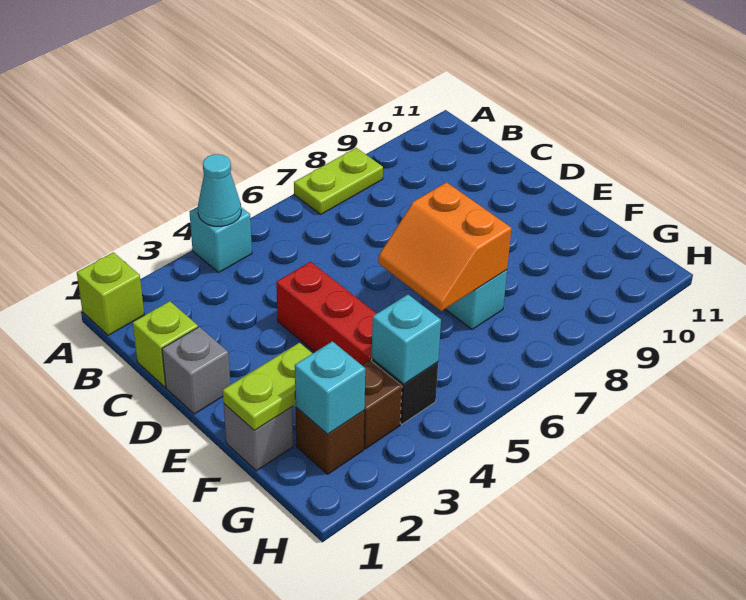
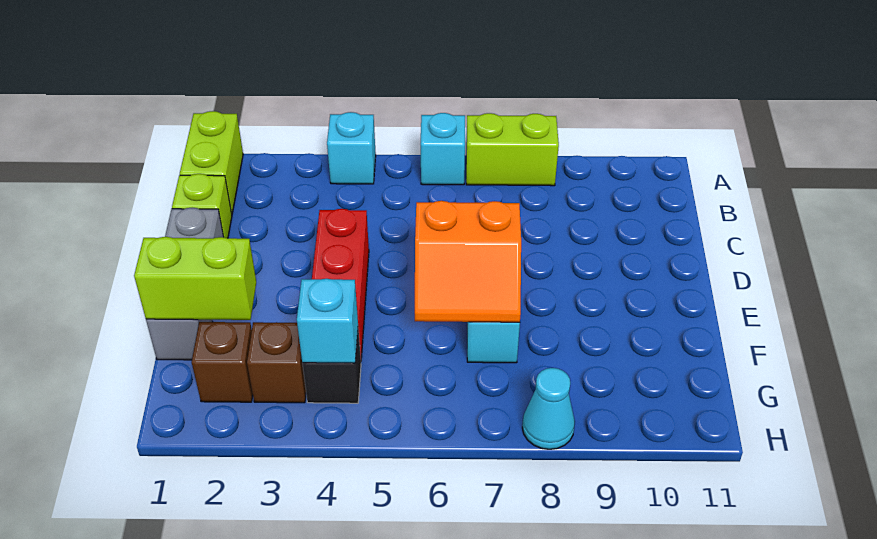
lime brick A1 level 1 -> lime brick A1:B1 level 1
cyan cone A4 level 2 -> cyan cone H8 level 1
lime plate A7:A8 level 1 -> lime brick A7:A8 level 1
orange slope E6:F7 level 2 top 7 -> orange slope E6:F7 level 2 top E
lime plate F1:F2 level 2 -> lime brick F1:F2 level 2
cyan brick G2 level 2 -> cyan brick A6 level 1

